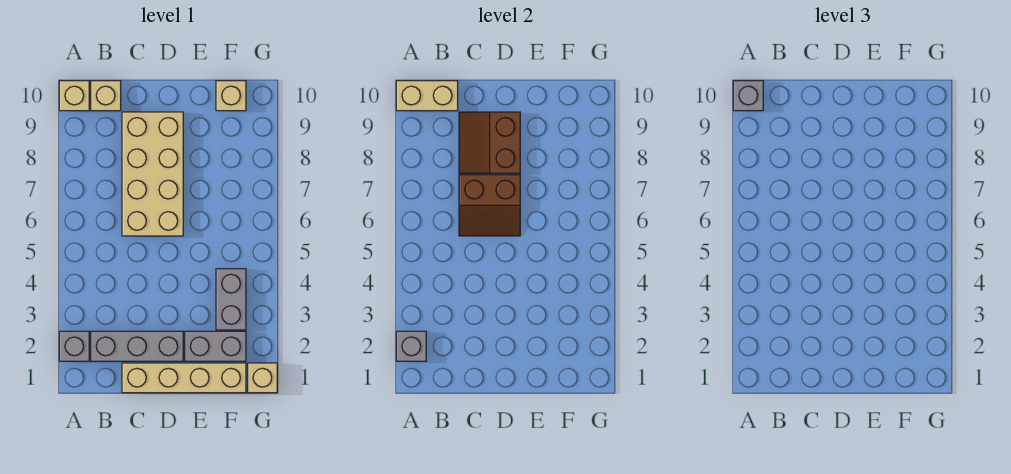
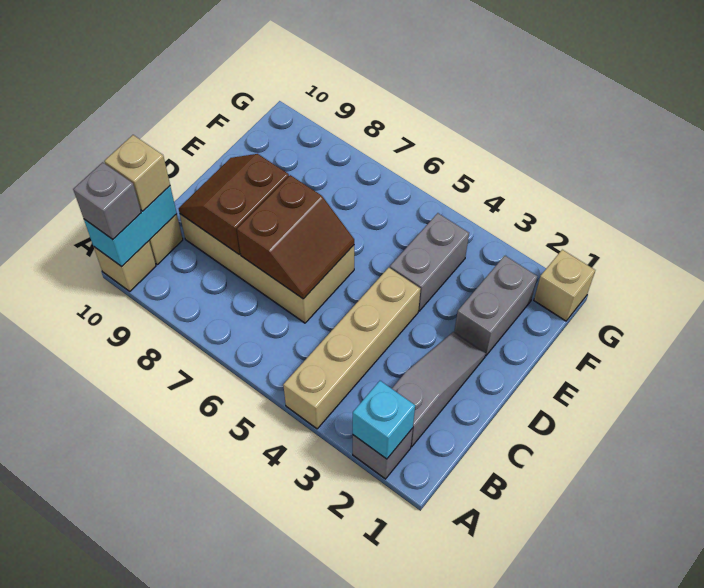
grey brick A2 level 2 -> cyan brick A2 level 2
tan brick A10:B10 level 2 -> cyan brick A10:B10 level 2
grey brick B2:D2 level 1 -> grey slope B2:D2 level 1 top B
tan brick C1:F1 level 1 -> tan brick A4:D4 level 1
brown slope C8:D9 level 2 top D -> brown slope C8:D9 level 2 top 8
grey brick F3:F4 level 1 -> grey brick E4:F4 level 1
tan brick F10 level 1 -> tan brick B10 level 3

